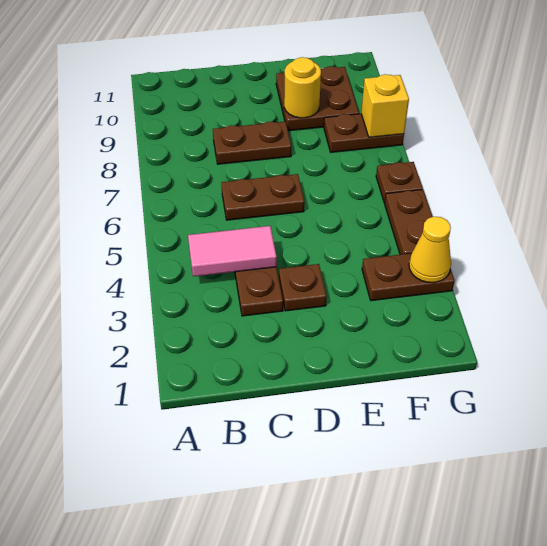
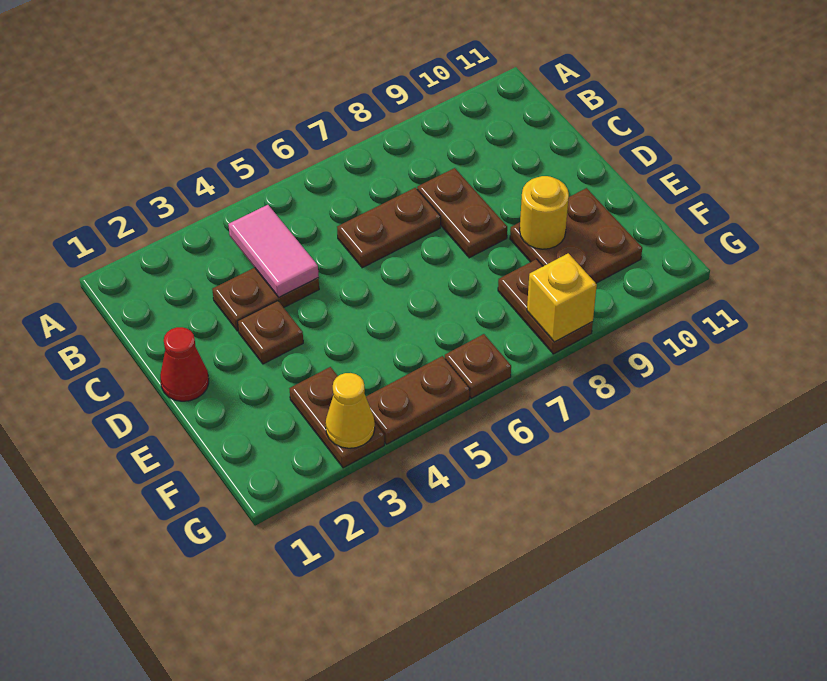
brown plate C6:D6 level 1 -> brown plate C6:C7 level 1
none -> red cone D1 level 1

